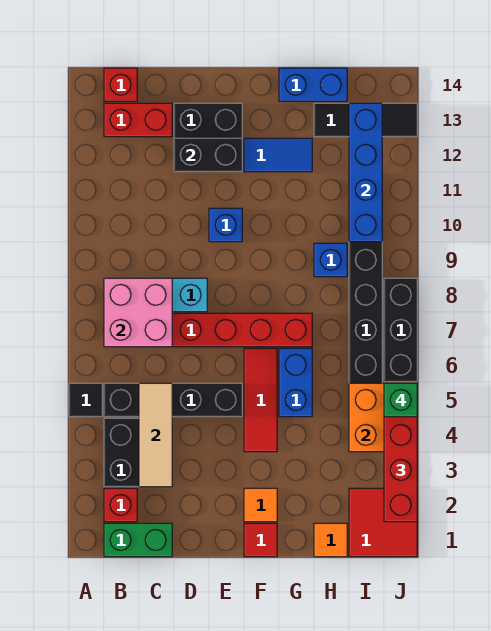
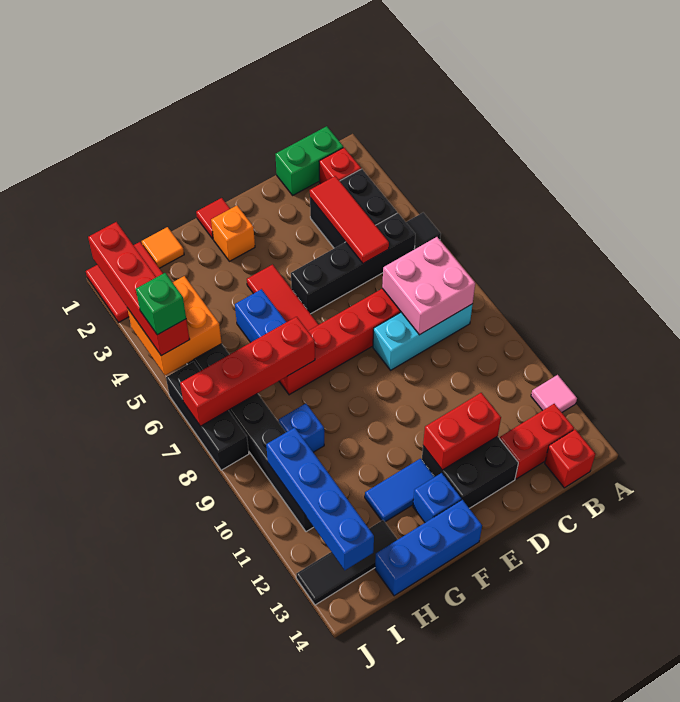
none -> pink tile A12 level 1
tan tile C3:C5 level 2 -> red tile C3:C5 level 2
black brick D12:E12 level 2 -> red brick D12:E12 level 2
blue brick E10 level 1 -> blue brick F13 level 1
orange tile F2 level 1 -> orange brick F2 level 1
none -> red brick G7:J7 level 2
blue brick G14:H14 level 1 -> blue brick F14:H14 level 1

